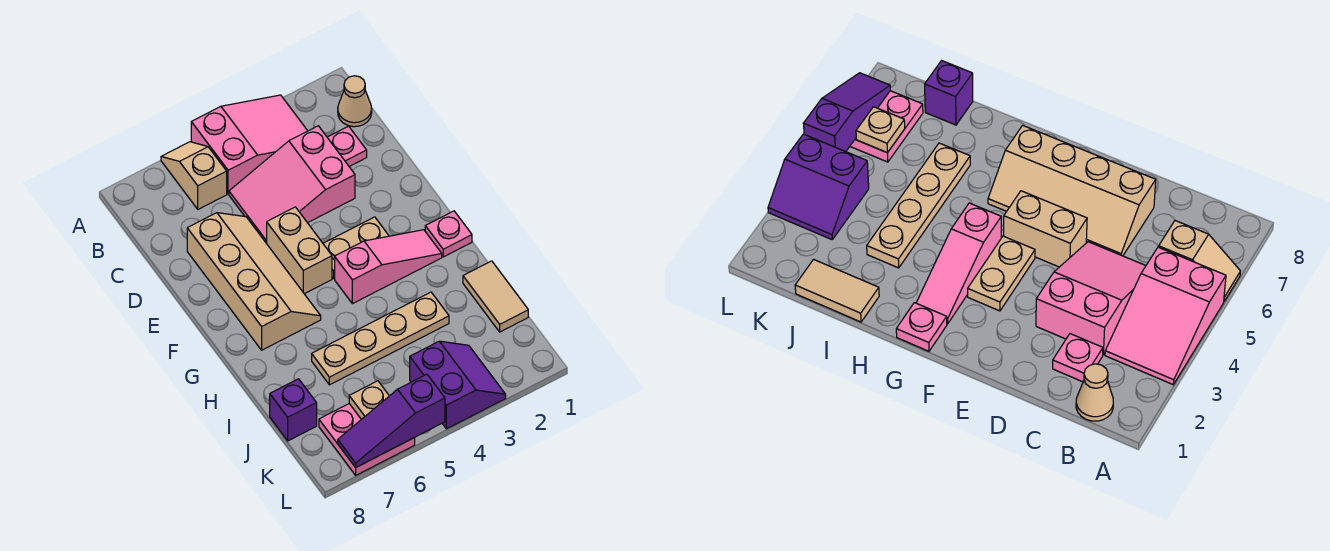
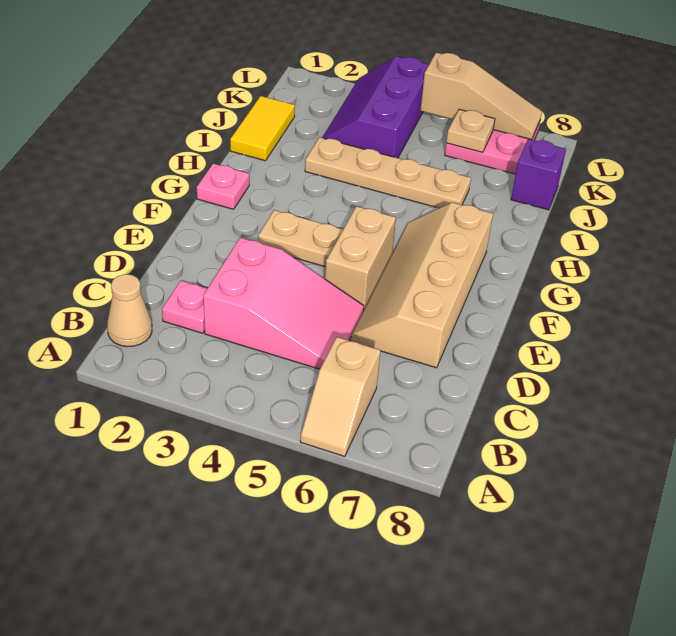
pink slope A3:B5 level 1 top 5 -> none
pink slope G2:G4 level 1 top 4 -> none
tan tile I1:J1 level 1 -> yellow tile I1:J1 level 1
purple slope K3:L4 level 1 top 4 -> purple slope J3:L4 level 1 top 4
purple slope L5:L7 level 2 top 5 -> tan slope L5:L7 level 2 top 5

